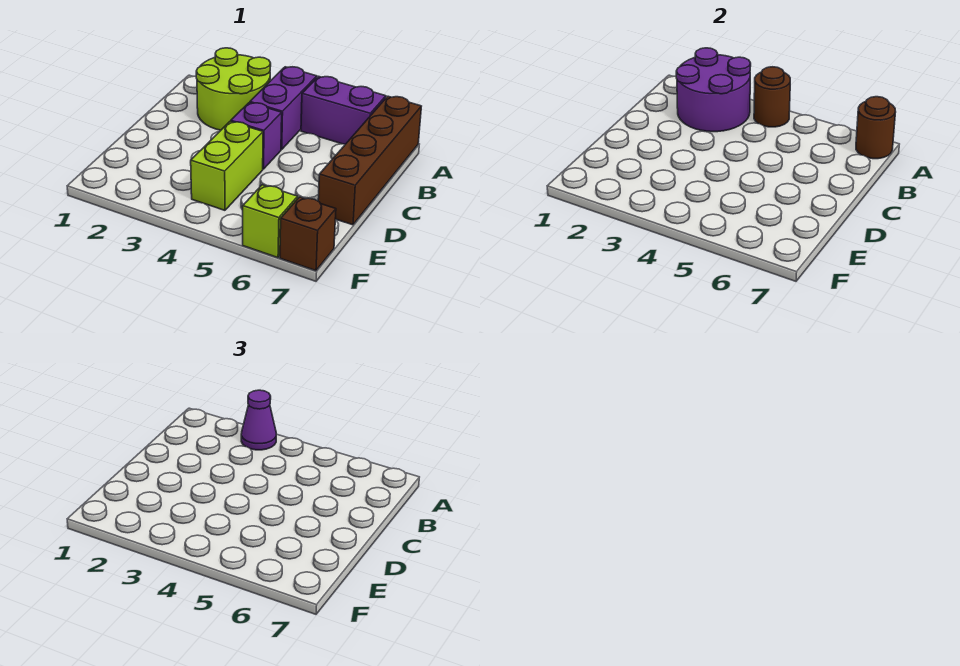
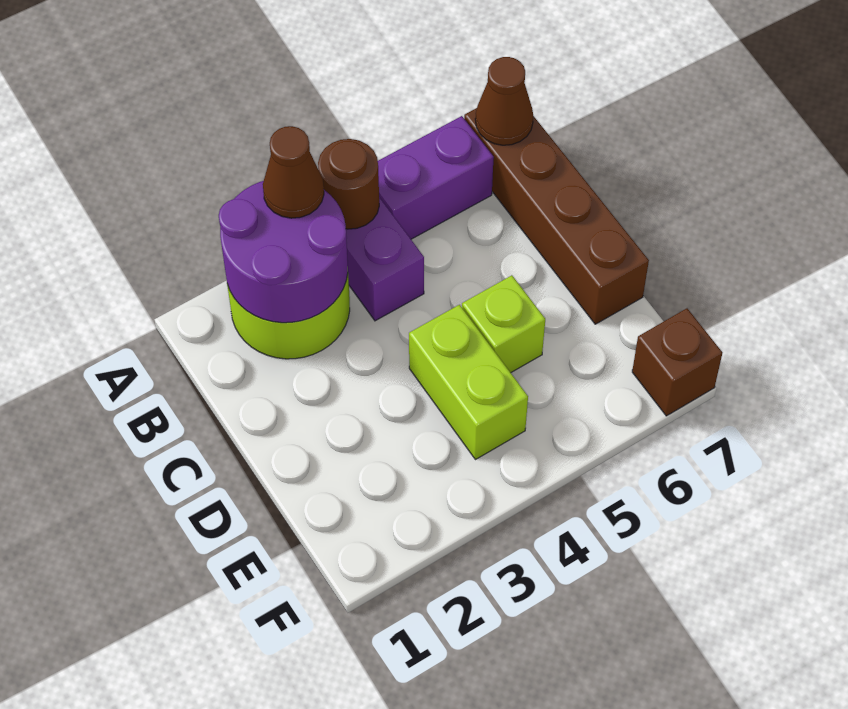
purple cone A3 level 3 -> brown cone A3 level 3
brown round brick A7 level 2 -> brown cone A7 level 2
purple brick C4 level 1 -> none
lime brick F6 level 1 -> lime brick D5 level 1

